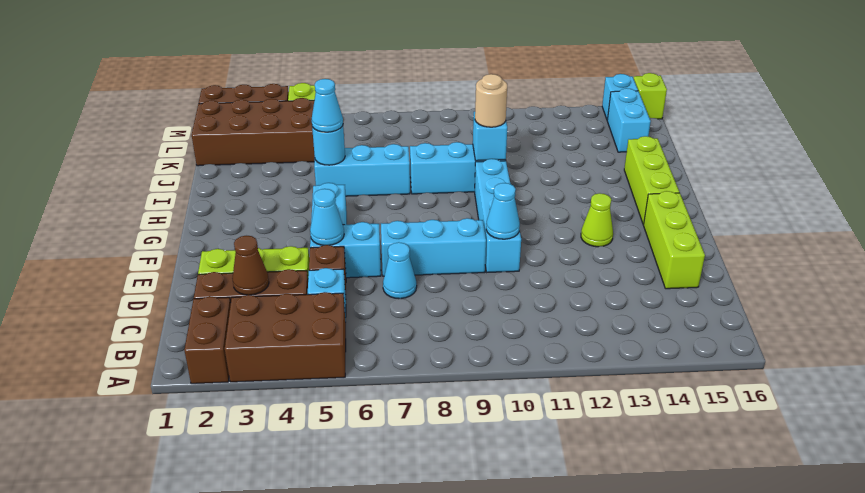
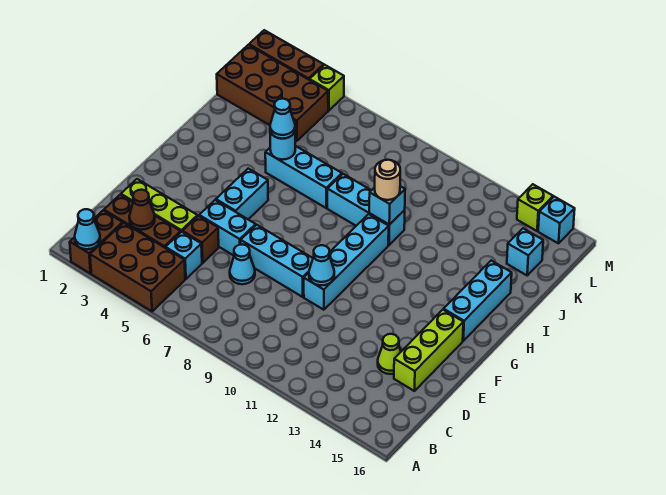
cyan cone E5 level 2 -> cyan cone A2 level 2
lime cone F13 level 1 -> lime cone D14 level 1
lime brick G15:I15 level 1 -> cyan brick G15:I15 level 1
cyan brick K15:L15 level 1 -> cyan brick K15 level 1
lime brick M16 level 1 -> lime brick M14 level 1

